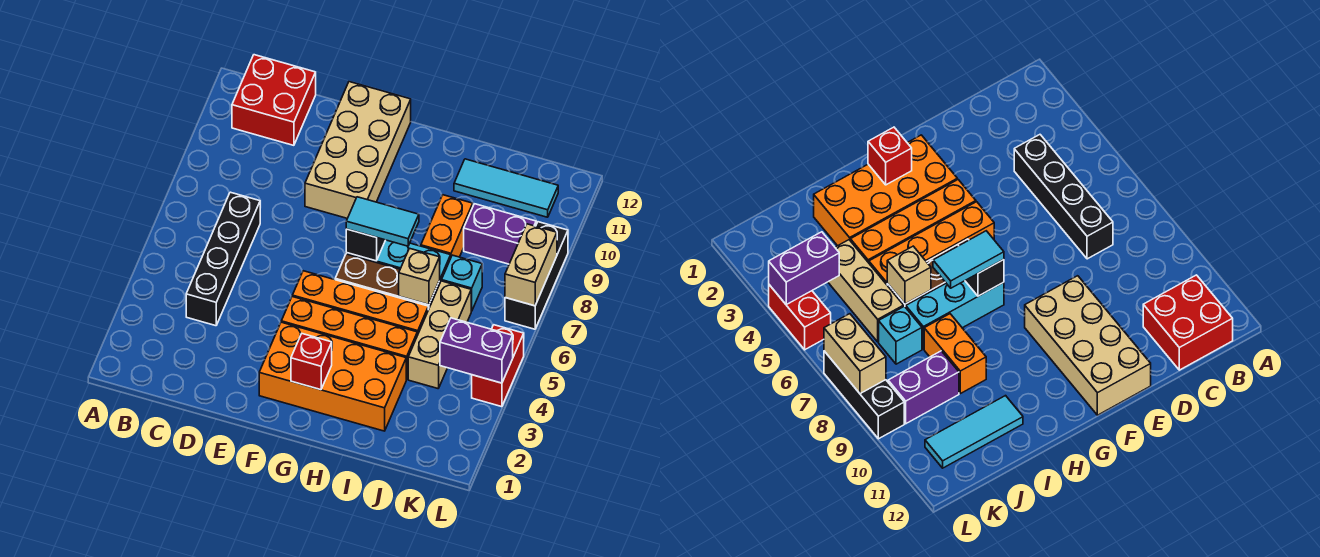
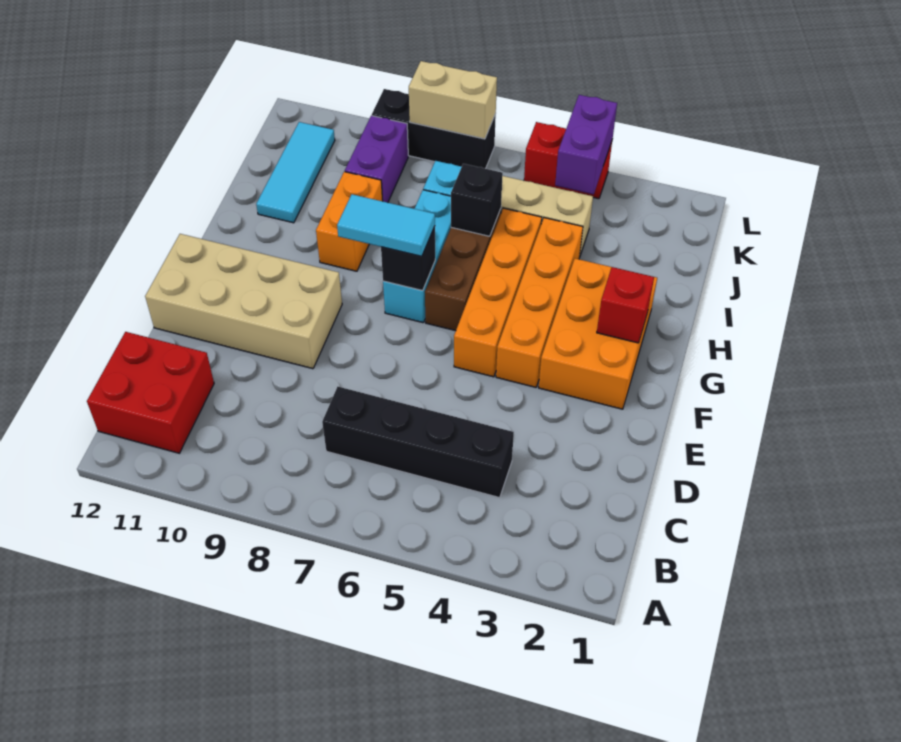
orange brick F2:I3 level 1 -> orange brick F2:H3 level 1
cyan tile G7:H7 level 3 -> cyan tile G7:G8 level 3
tan brick I6 level 2 -> black brick I6 level 2
orange brick I8:I9 level 1 -> orange brick H9:I9 level 1

